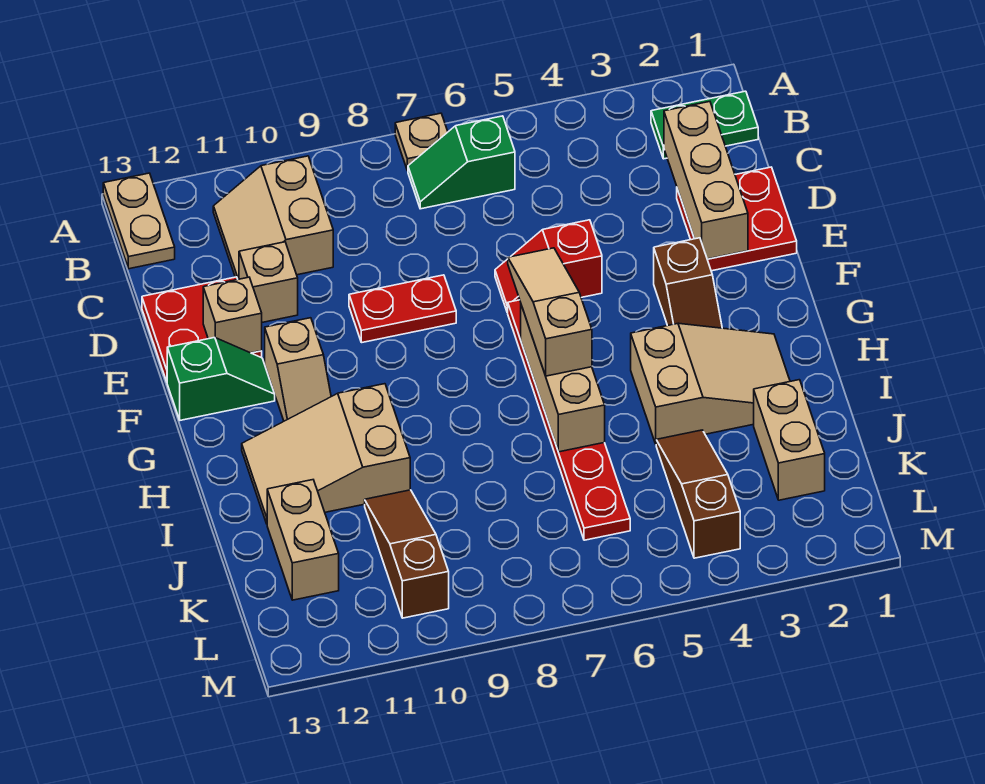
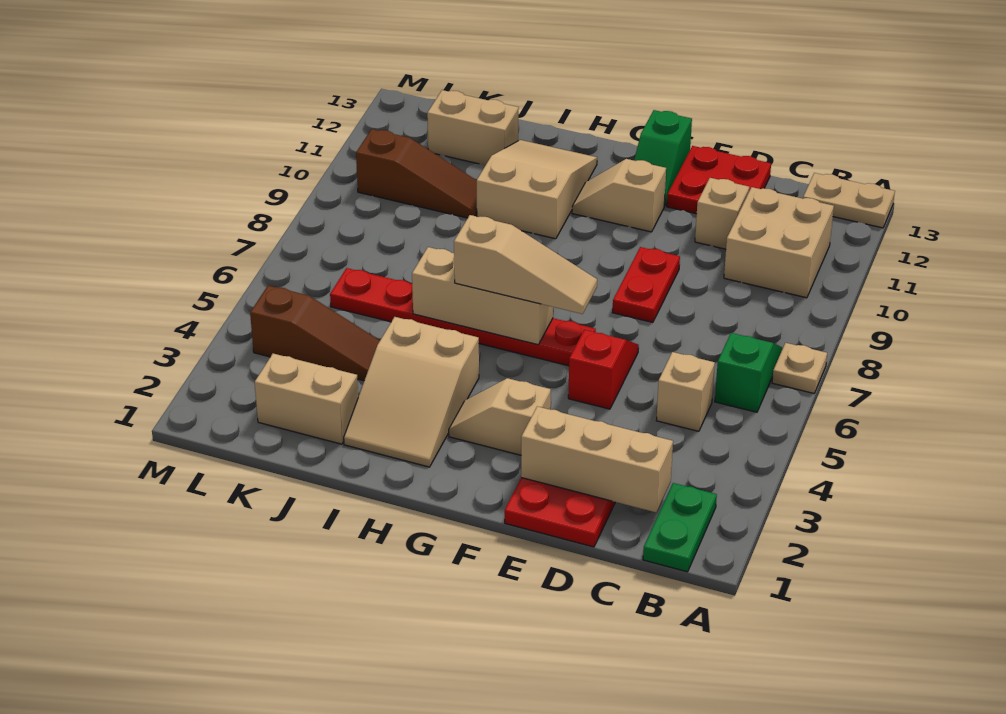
tan slope B10:C11 level 1 top 10 -> tan brick B10:C11 level 1
tan brick E12 level 2 -> tan brick C5 level 1
brown slope F3:G3 level 1 top F -> tan slope F3:G3 level 1 top F

